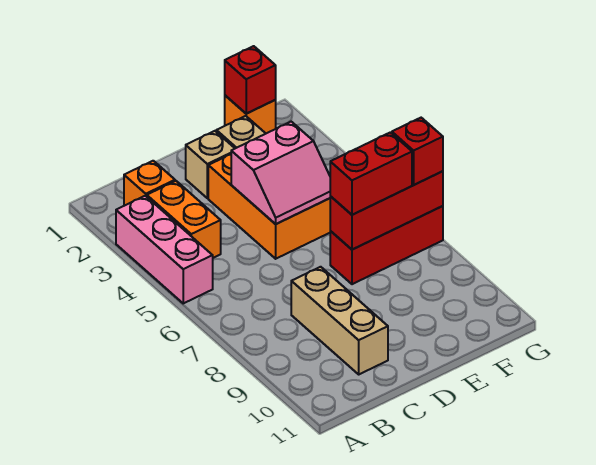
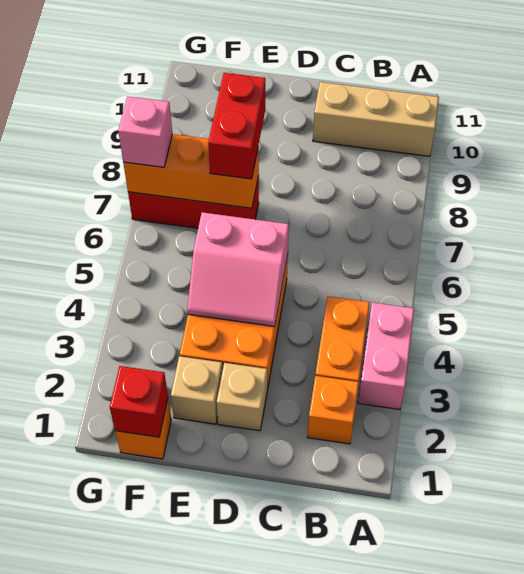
pink brick A3:A5 level 1 -> pink brick A3:A4 level 1
tan brick C8:C10 level 1 -> tan brick A10:C10 level 1
pink slope D4:E5 level 2 top 4 -> pink slope D4:E5 level 2 top 5
red brick E7:G7 level 2 -> orange brick E7:G7 level 2
red brick E7:F7 level 3 -> red brick E7:E8 level 3
red brick G7 level 3 -> pink brick G7 level 3

